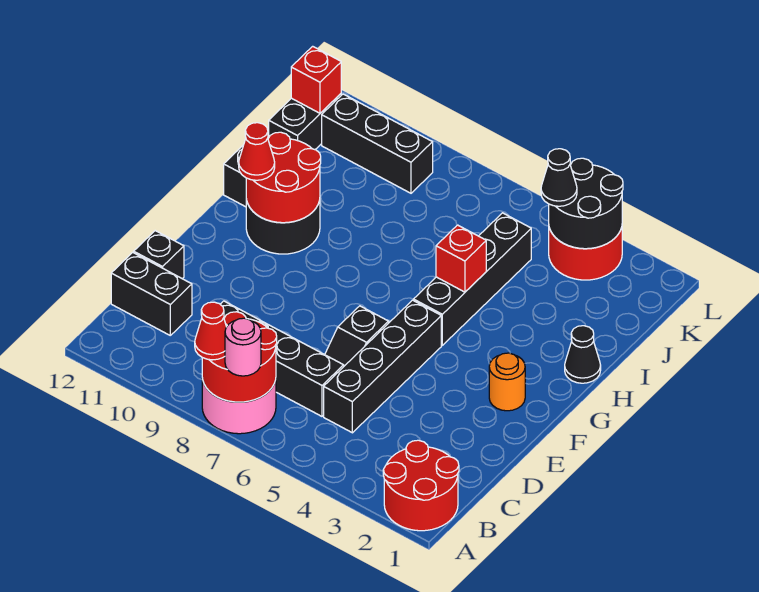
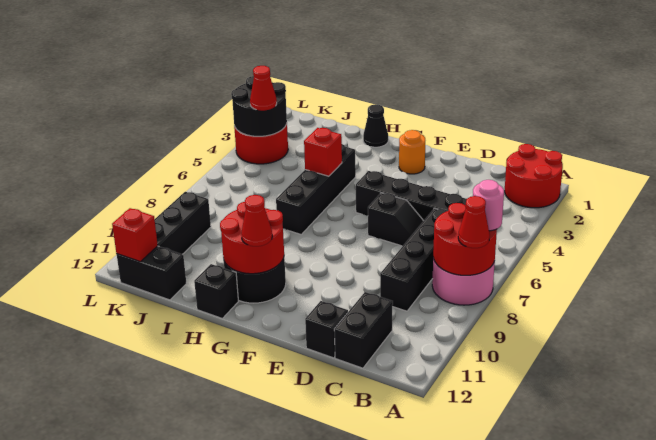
black brick G5:J5 level 1 -> black brick H4:H7 level 1
black cone K4 level 3 -> red cone K4 level 3

